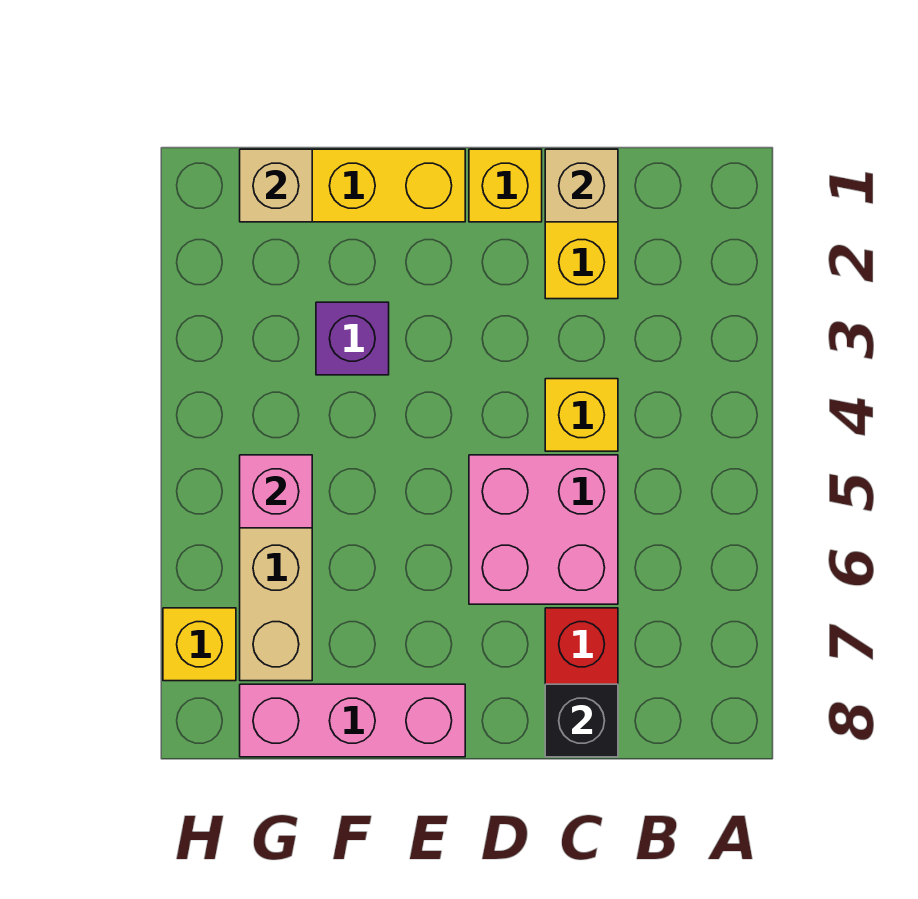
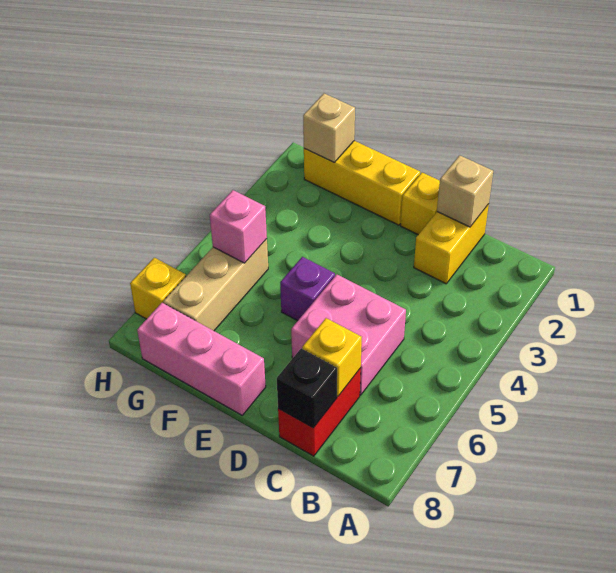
yellow brick C4 level 1 -> yellow brick C7 level 2
purple brick F3 level 1 -> purple brick E5 level 1

